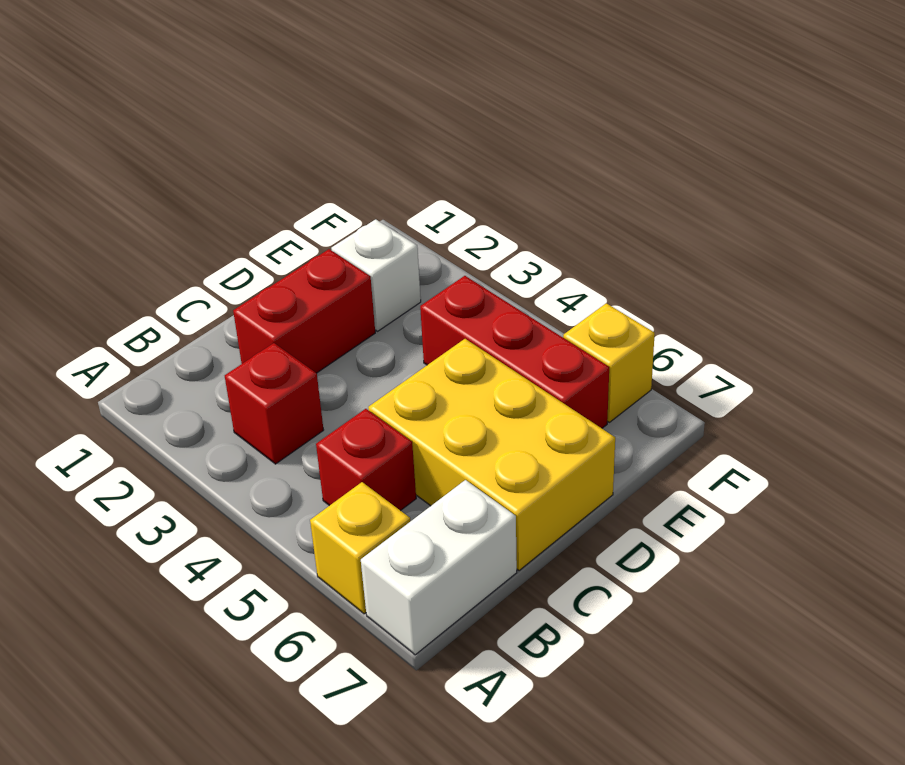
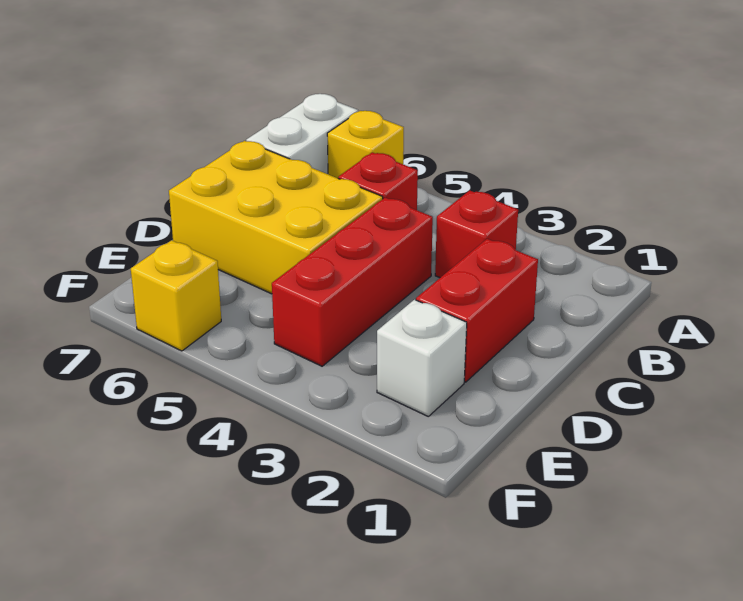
red brick E4:E6 level 1 -> red brick C4:E4 level 1

